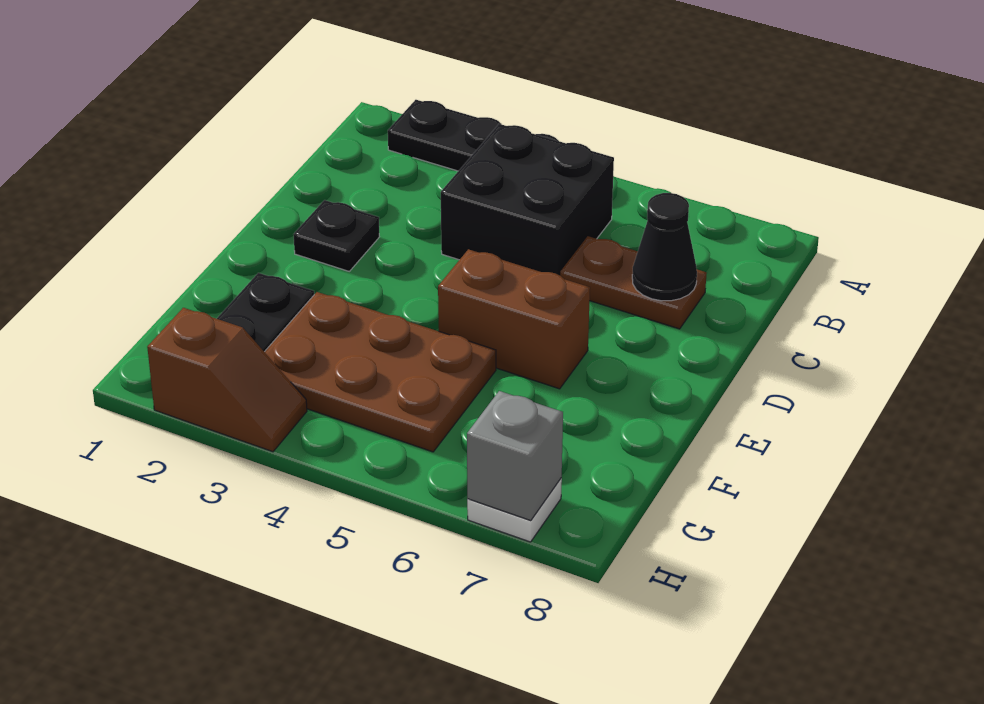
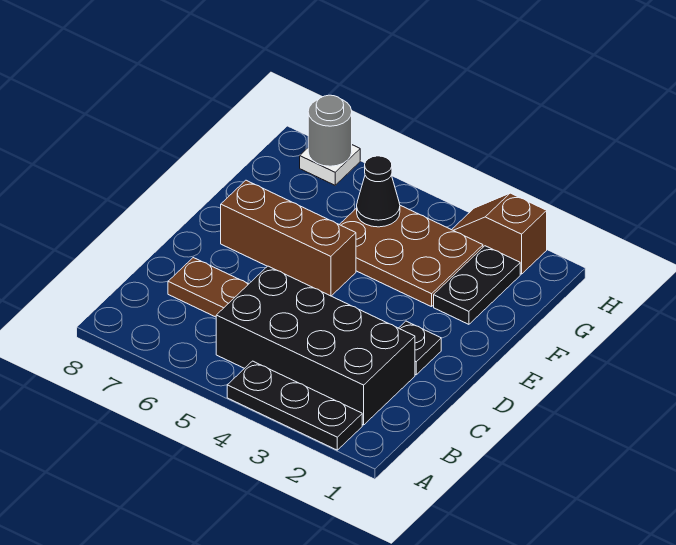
black brick B4:C5 level 1 -> black brick B2:C5 level 1
black cone C7 level 2 -> black cone G5 level 2
brown brick E5:E6 level 1 -> brown brick E5:E7 level 1
grey brick H7 level 2 -> grey round brick H7 level 2

